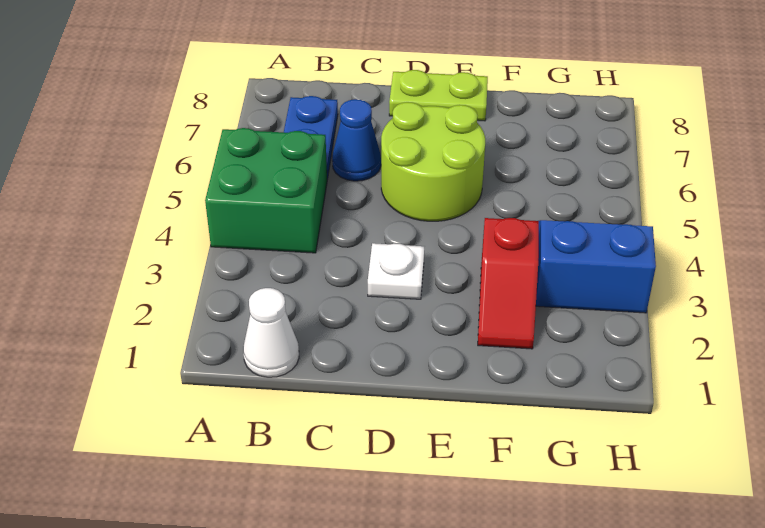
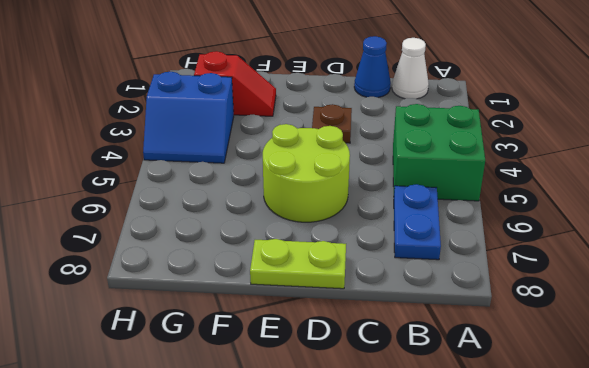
blue cone C6 level 1 -> blue cone C1 level 1
white plate D3 level 1 -> brown plate D3 level 1
red slope F2:F3 level 1 top 3 -> red slope F2:G2 level 1 top G

